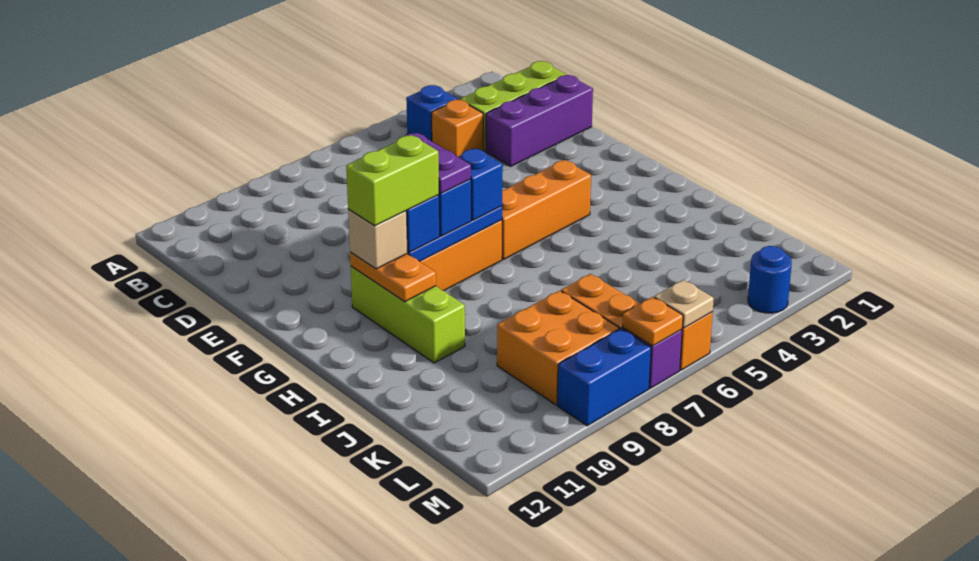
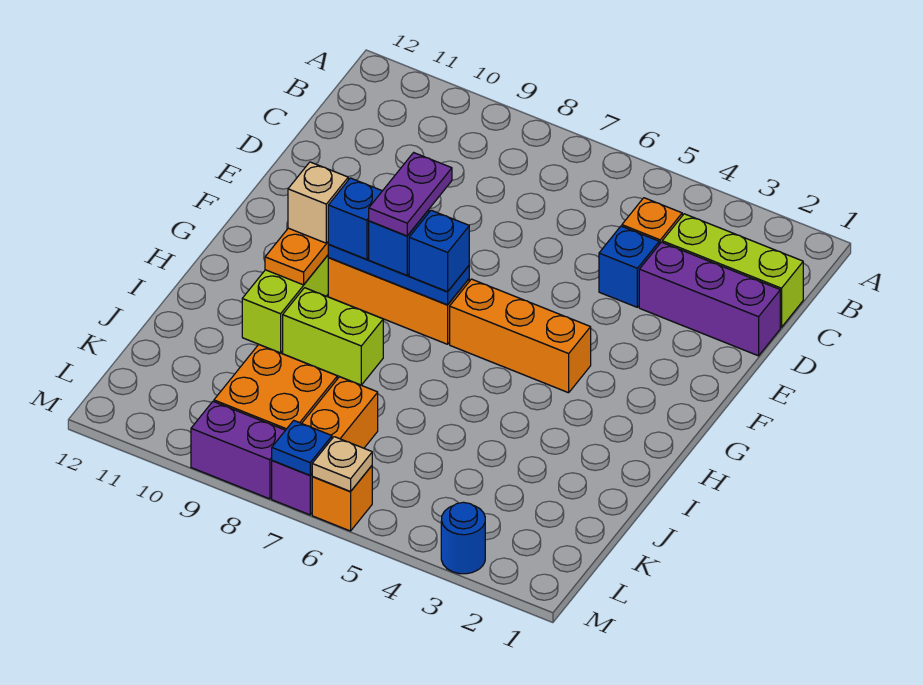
blue brick B4 level 1 -> blue brick D4 level 1
lime brick G9:G10 level 4 -> lime brick I8:I9 level 1
orange plate M7 level 2 -> blue plate M7 level 2
blue brick M8:M9 level 1 -> purple brick M8:M9 level 1

